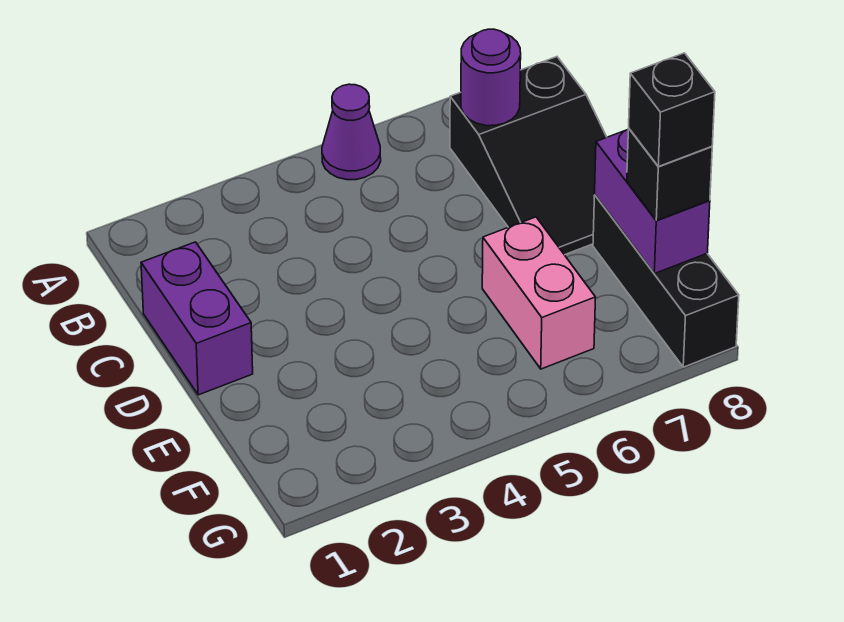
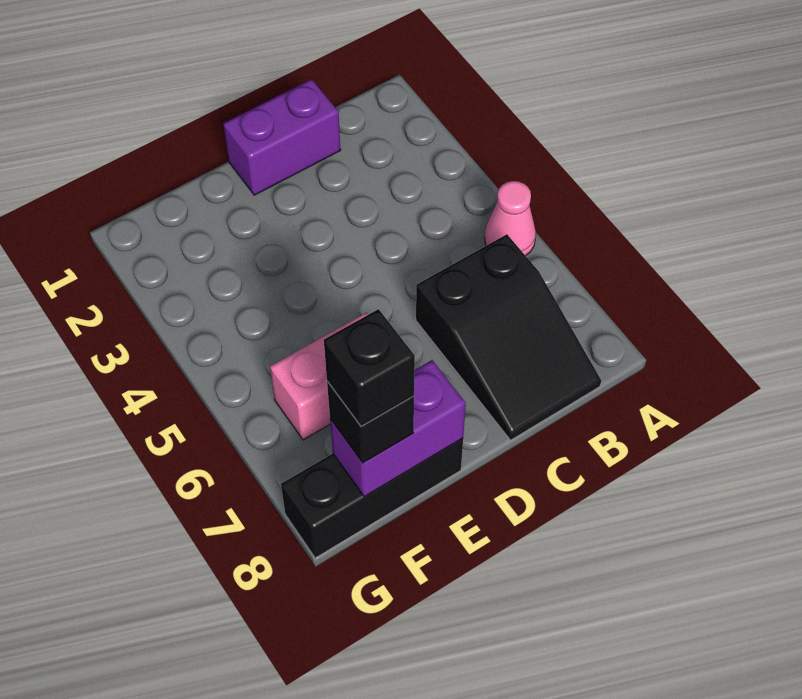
purple cone A5 level 1 -> pink cone A5 level 1
black slope B7:D8 level 1 top B -> black slope B6:C8 level 1 top 6
purple round brick B7 level 2 -> none

